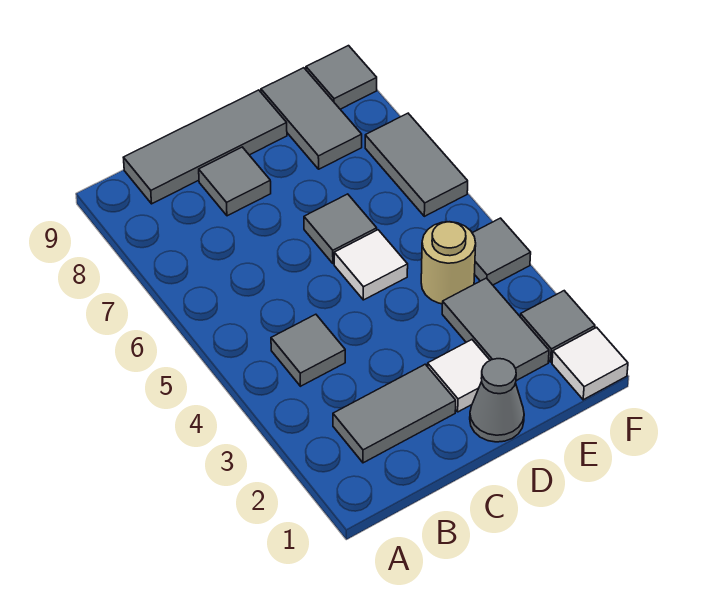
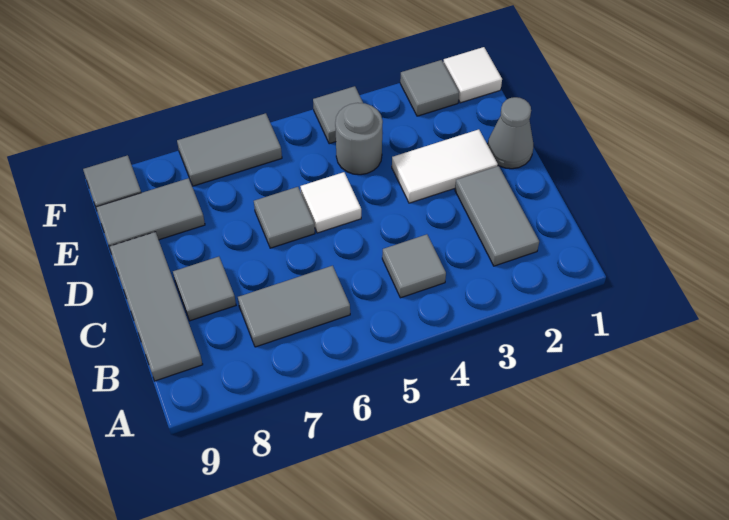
white tile D2 level 1 -> white tile D2:D3 level 1
grey tile E2:E3 level 1 -> grey tile B6:B7 level 1
tan round brick E4 level 1 -> grey round brick E4 level 1

